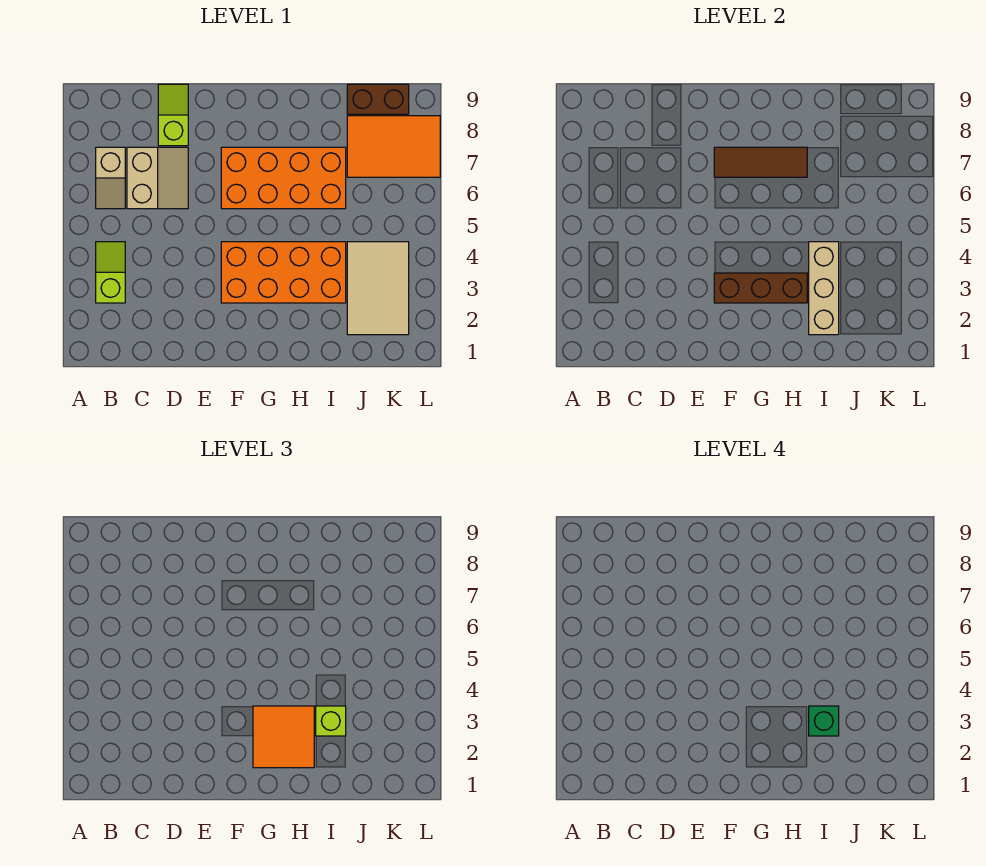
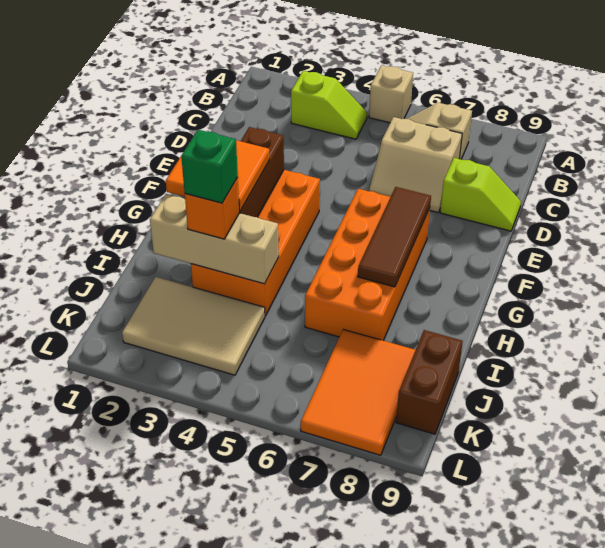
none -> tan brick A5 level 1
lime brick I3 level 3 -> orange brick I3 level 3

